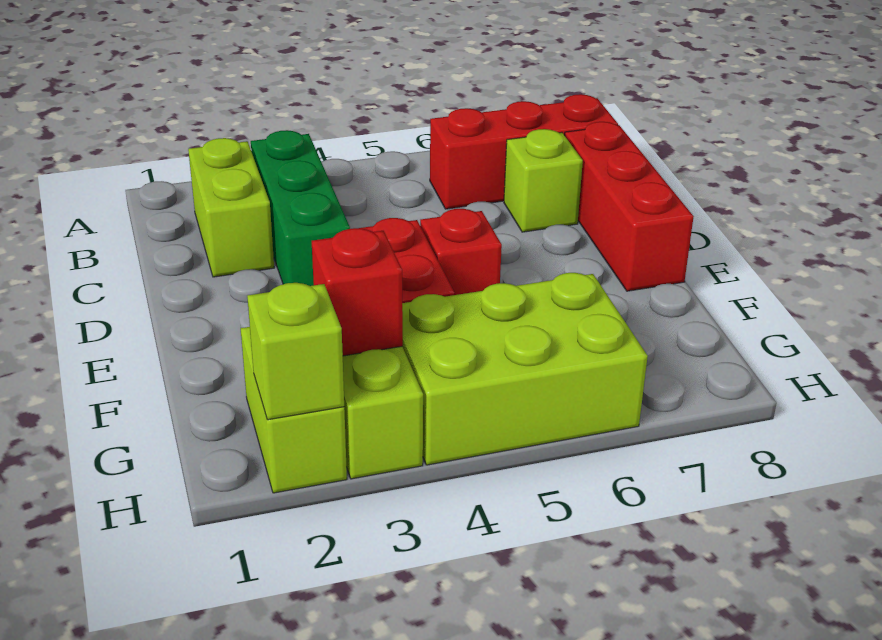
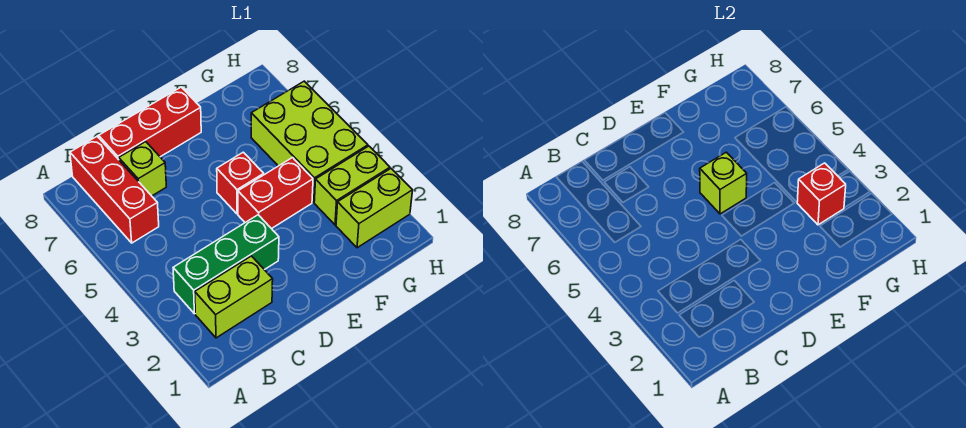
lime brick H2 level 2 -> lime brick E5 level 2

